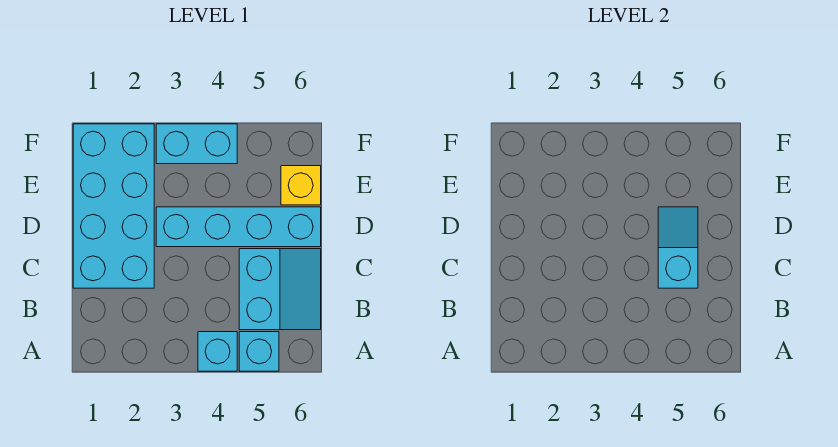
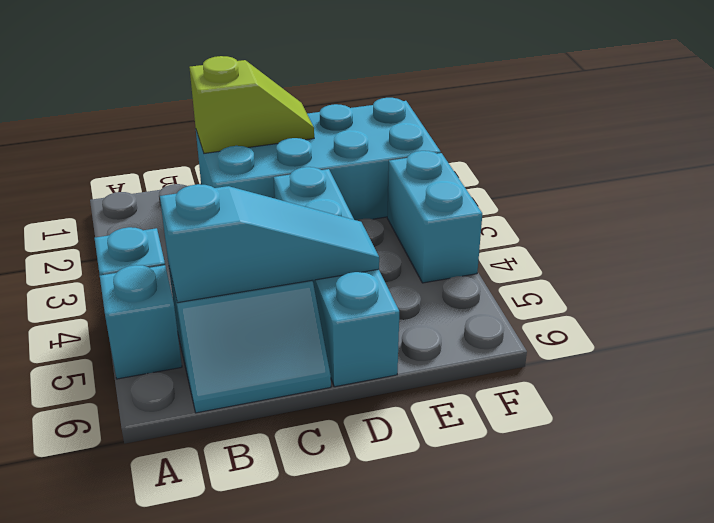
none -> lime slope C1:D1 level 2 top C
cyan slope C5:D5 level 2 top C -> cyan slope B5:D5 level 2 top B
yellow brick E6 level 1 -> none

